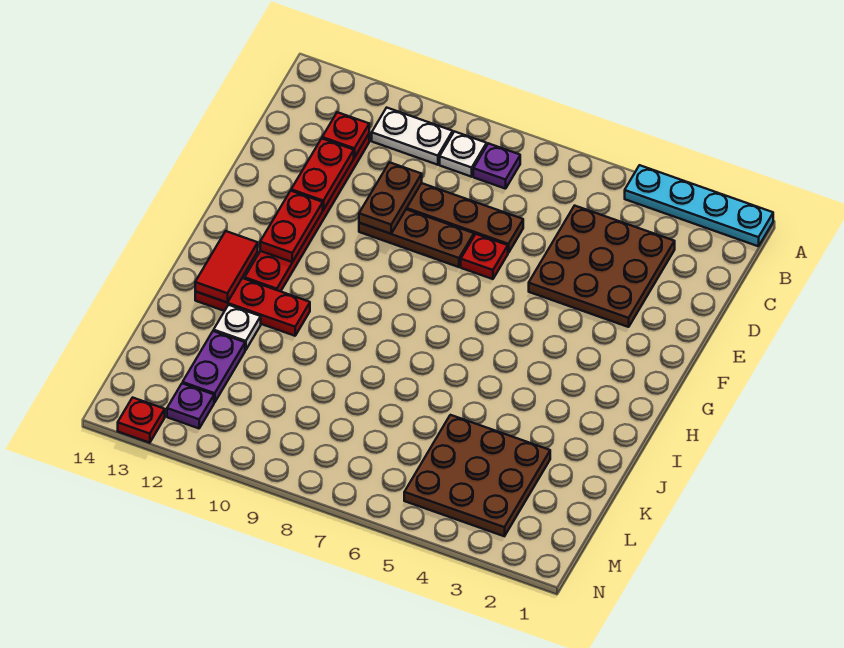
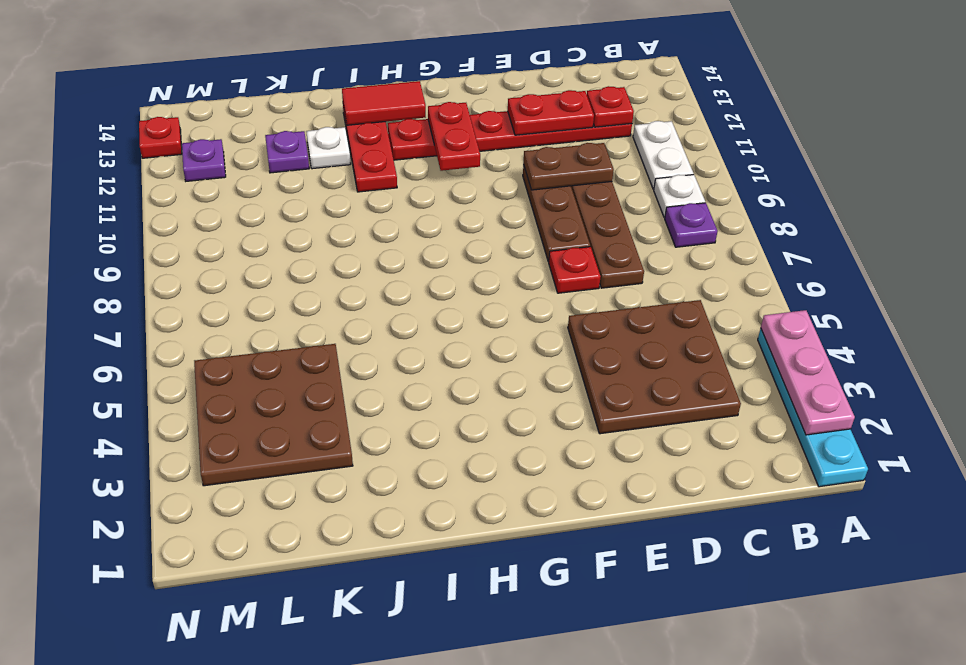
none -> pink plate A2:A4 level 2
red plate F12:G12 level 2 -> red plate G11:G12 level 2
purple plate K12:L12 level 1 -> purple plate K12 level 1

